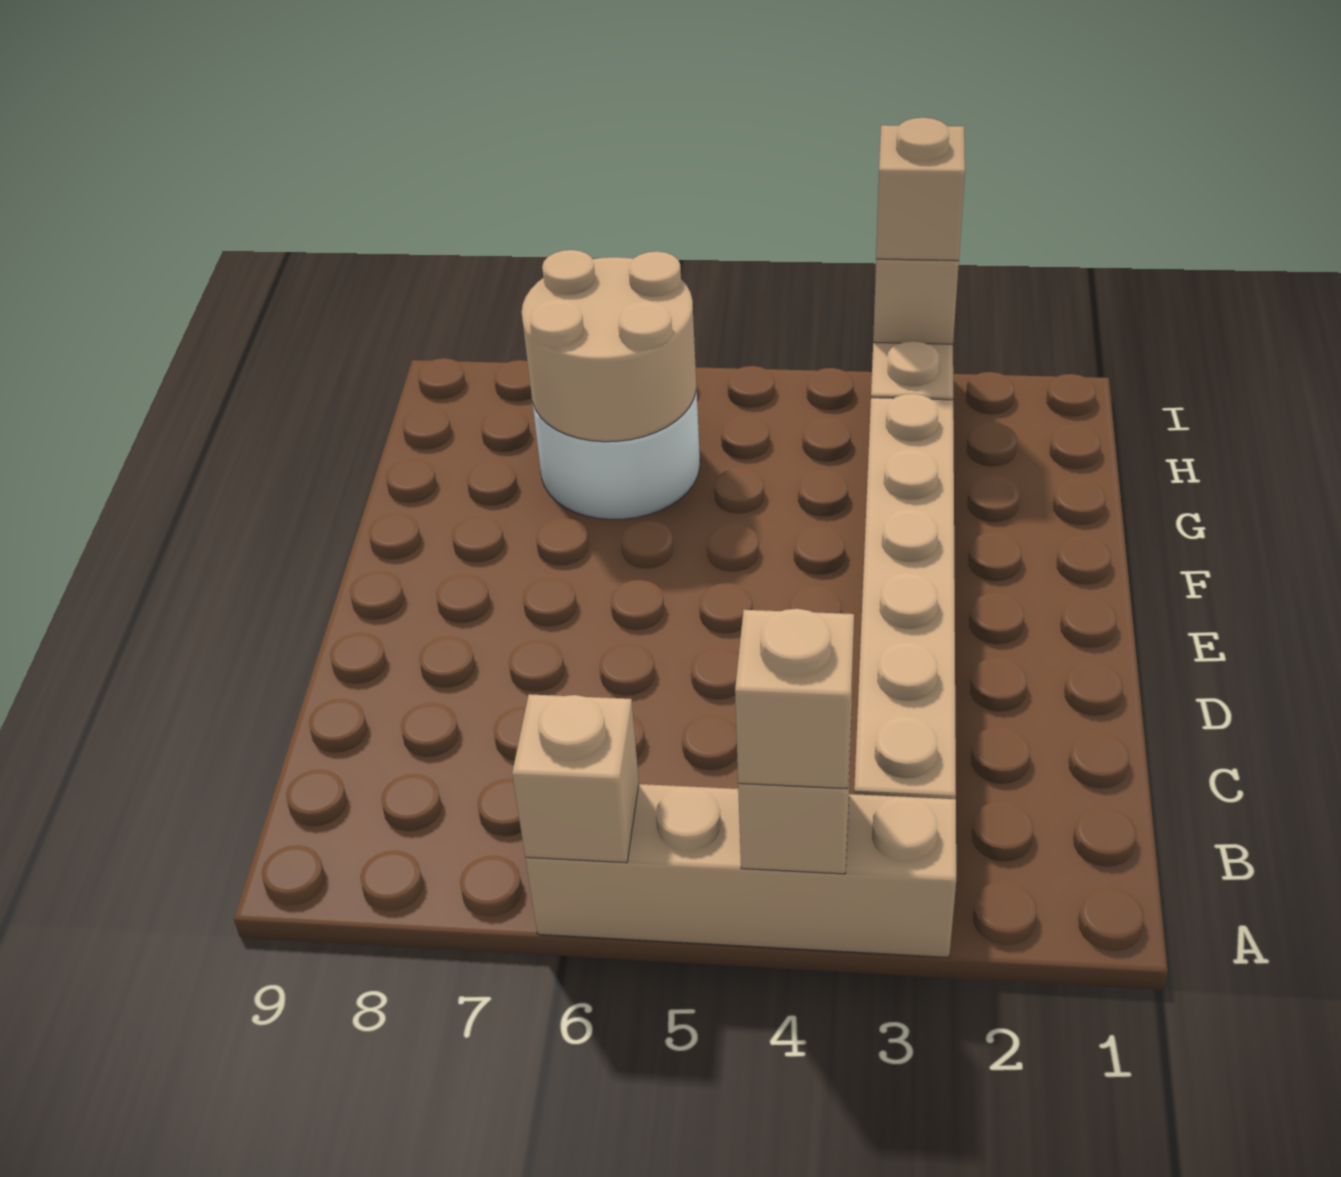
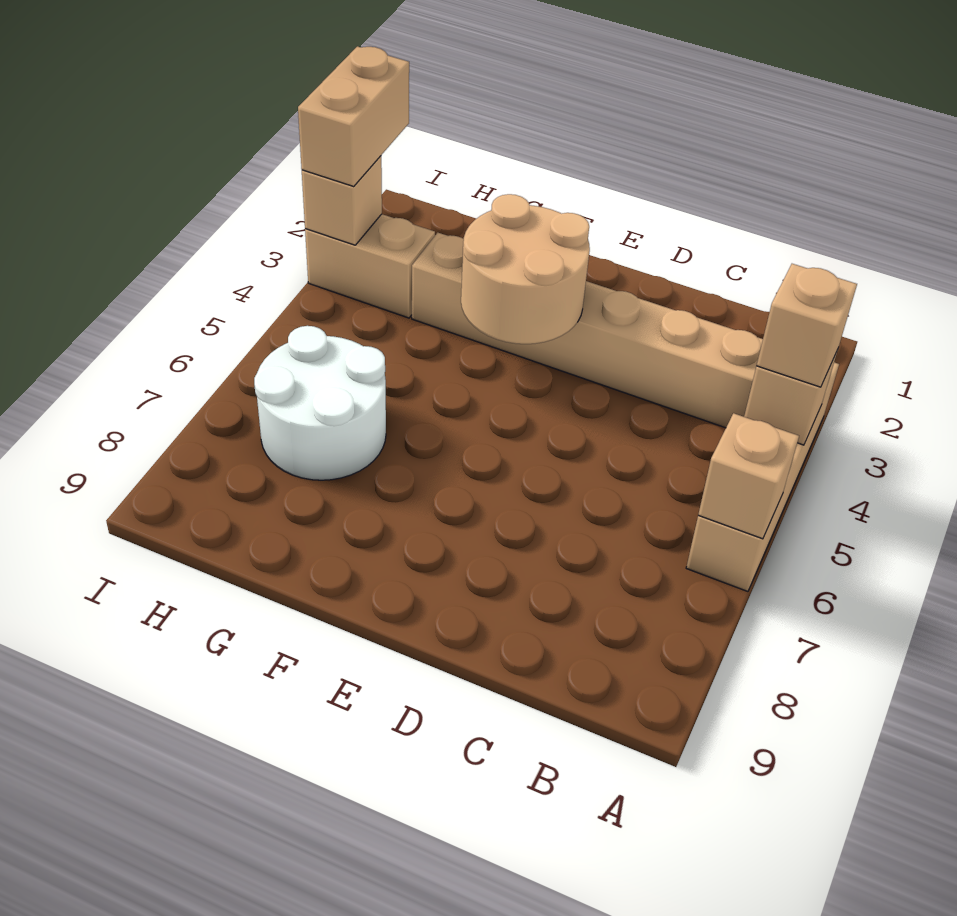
tan round brick G6:H7 level 2 -> tan round brick E3:F4 level 2
tan brick I3 level 3 -> tan brick I2:I3 level 3

